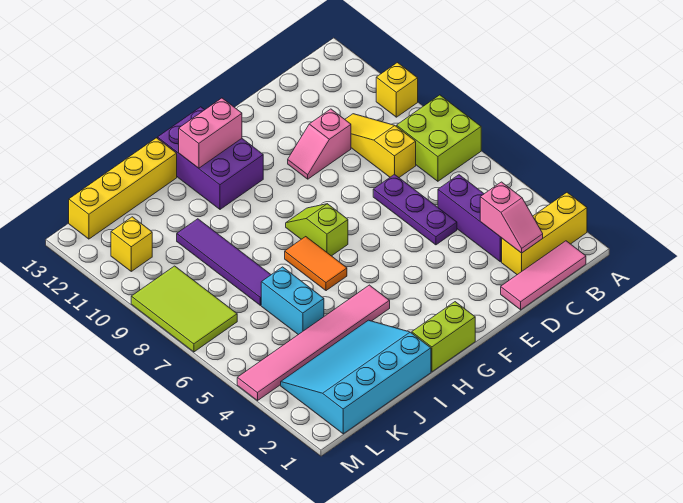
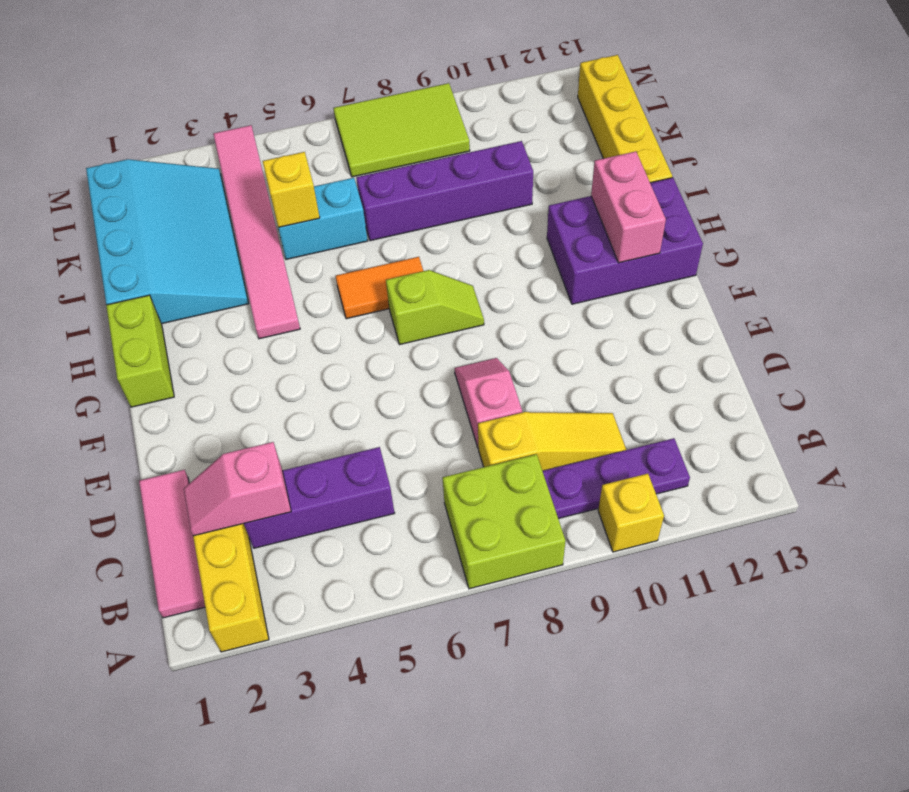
purple plate D5:D7 level 1 -> purple plate B9:B11 level 1
pink slope D10:E10 level 1 top D -> pink slope D8:E8 level 1 top D
purple tile J7:J10 level 1 -> purple brick J7:J10 level 1
yellow brick L11 level 1 -> yellow brick J5 level 2

